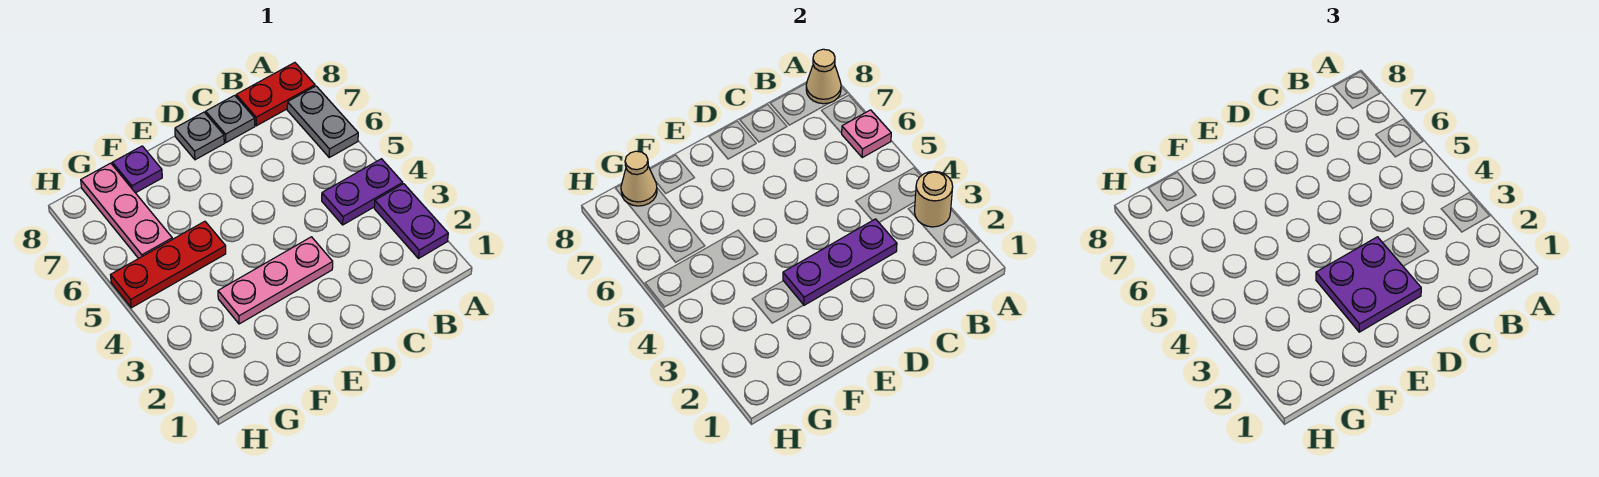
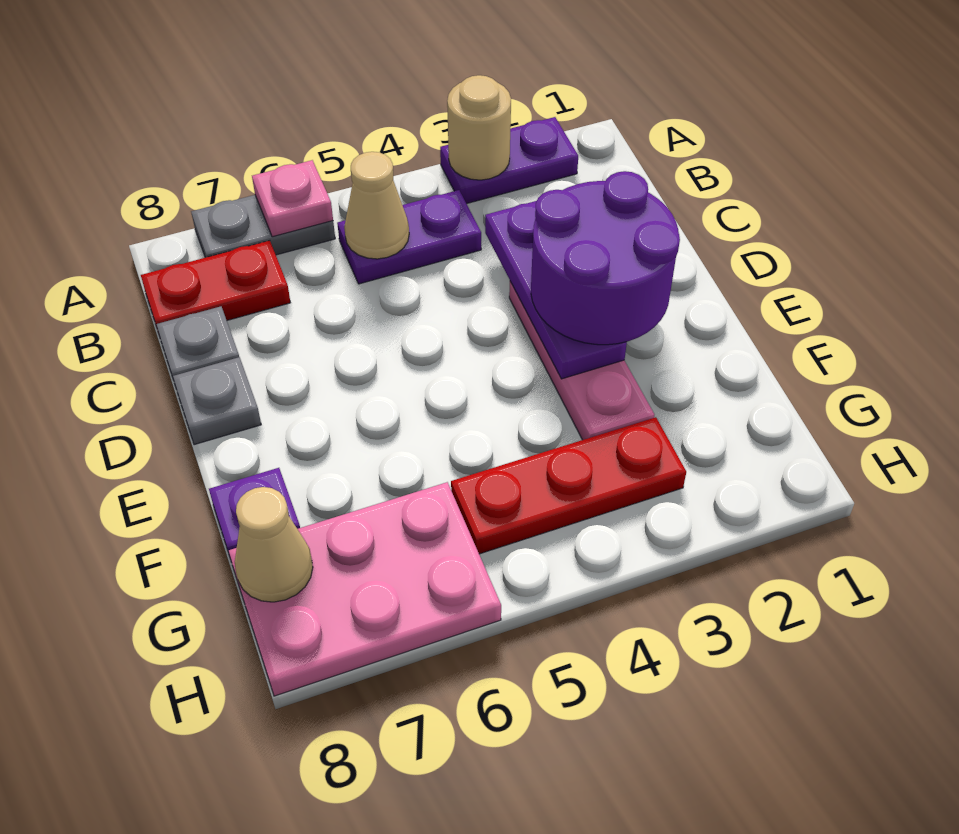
purple plate A4:B4 level 1 -> purple plate B4:B5 level 1
red plate A8:B8 level 1 -> red plate B7:B8 level 1
tan cone A8 level 2 -> tan cone B5 level 2
purple plate D2:E3 level 3 -> purple round brick D2:E3 level 3
red plate F5:H5 level 1 -> red plate G3:G5 level 1
pink plate G6:G8 level 1 -> pink plate G6:H8 level 1

